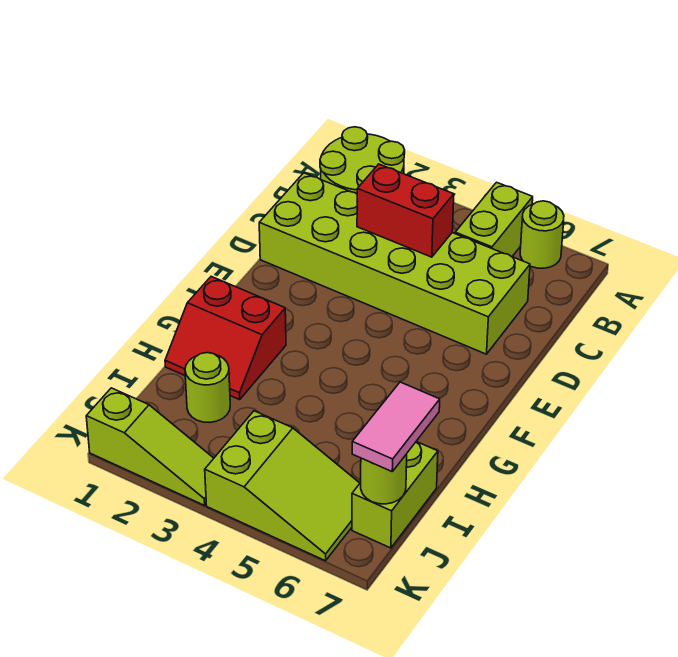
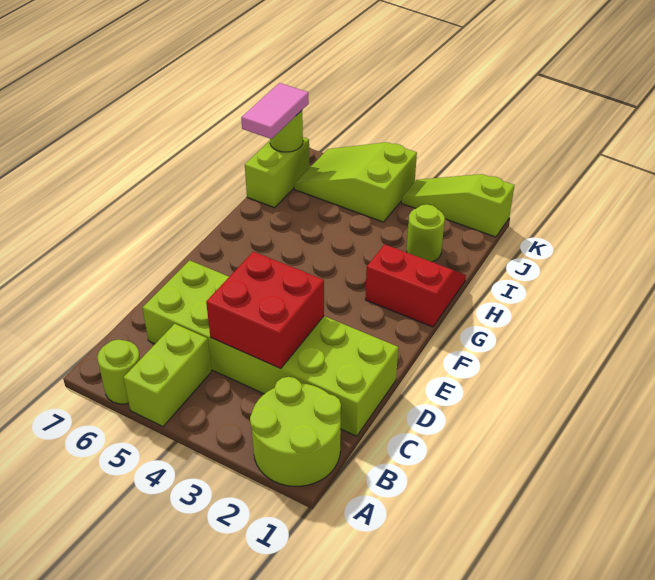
red brick C3:C4 level 2 -> red brick C3:D4 level 2

